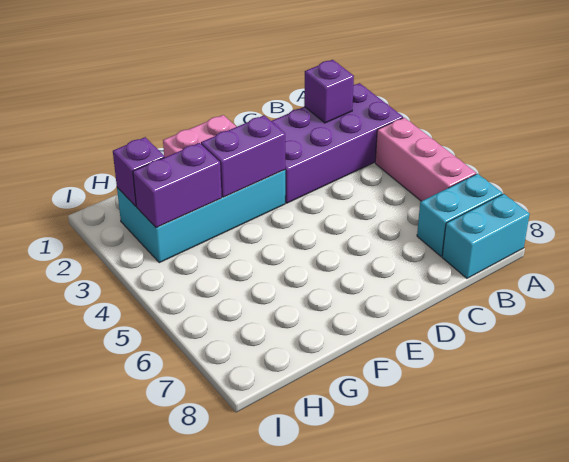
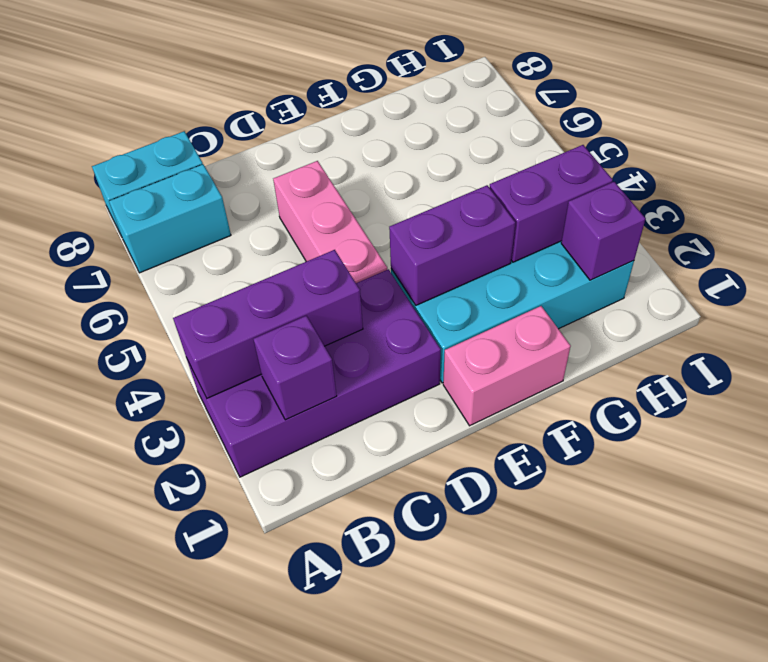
none -> purple brick A3:C3 level 2
pink brick A4:A6 level 1 -> pink brick D4:D6 level 1

